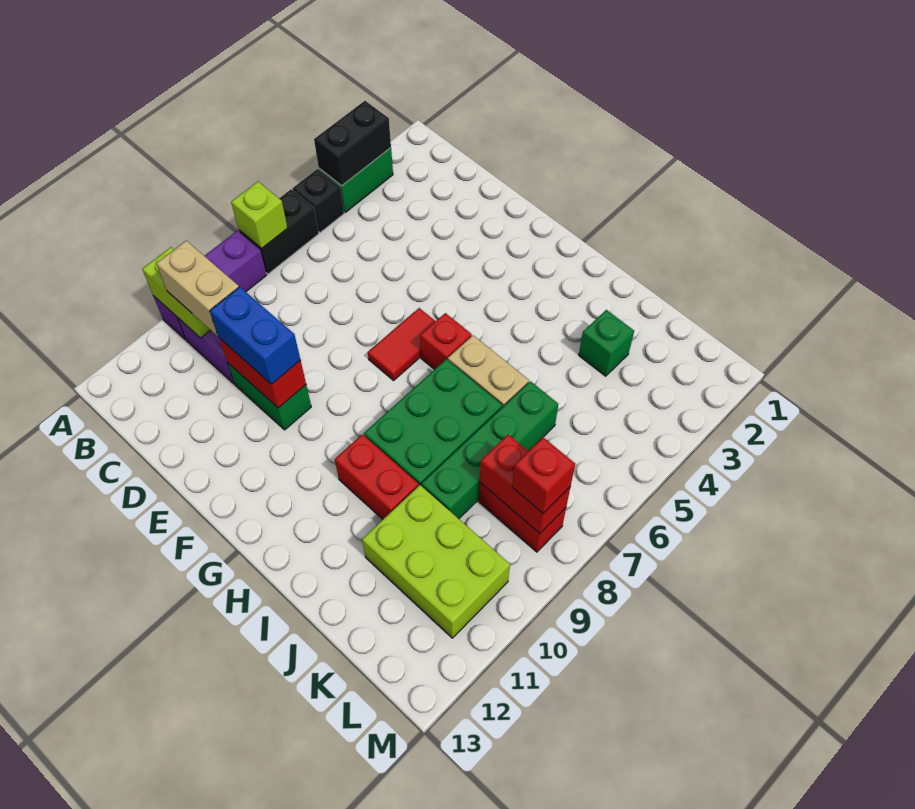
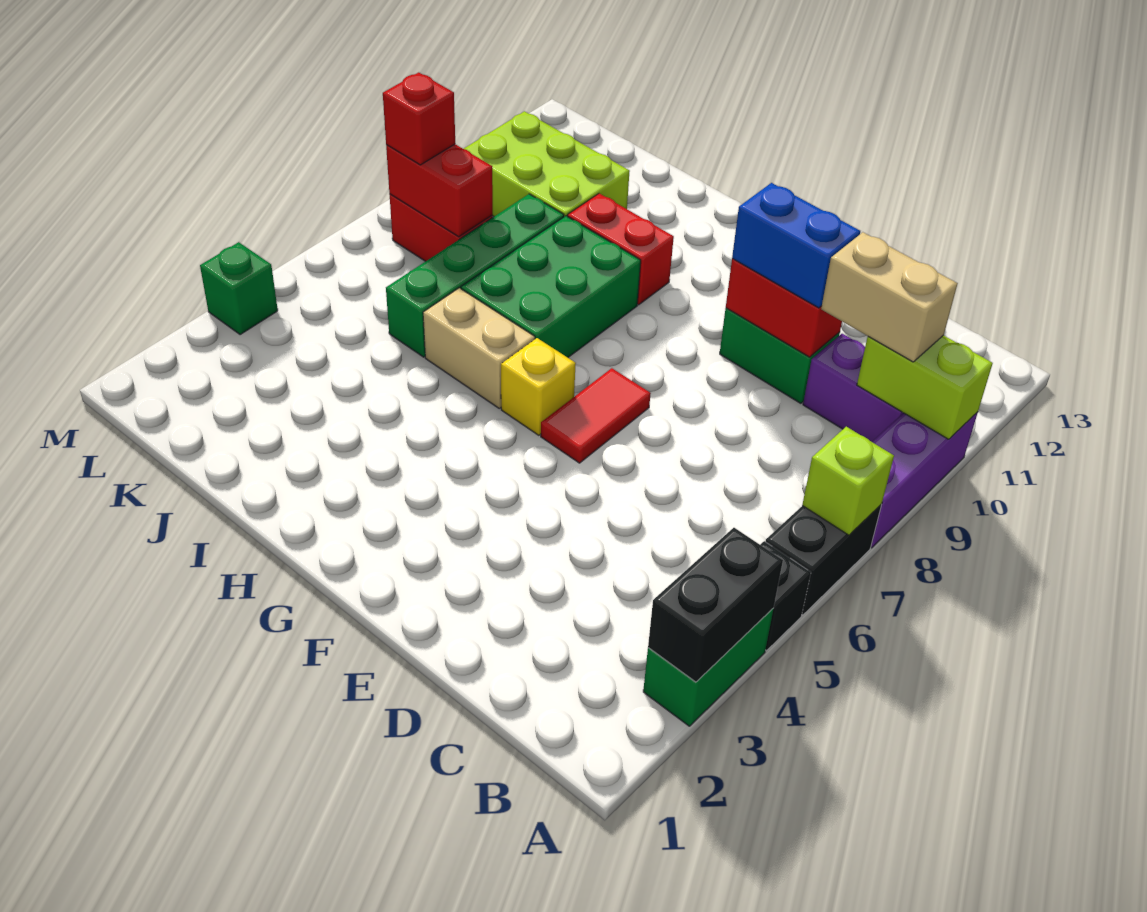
red brick G6 level 1 -> yellow brick G6 level 1
green brick J3 level 1 -> green brick M4 level 1

